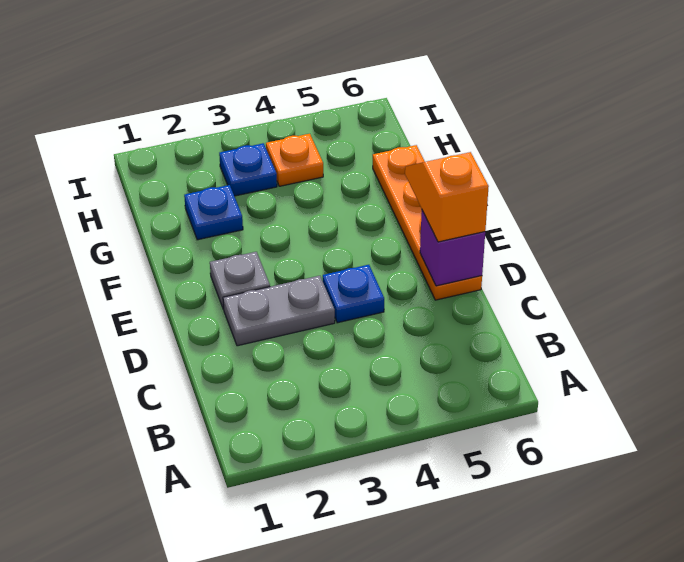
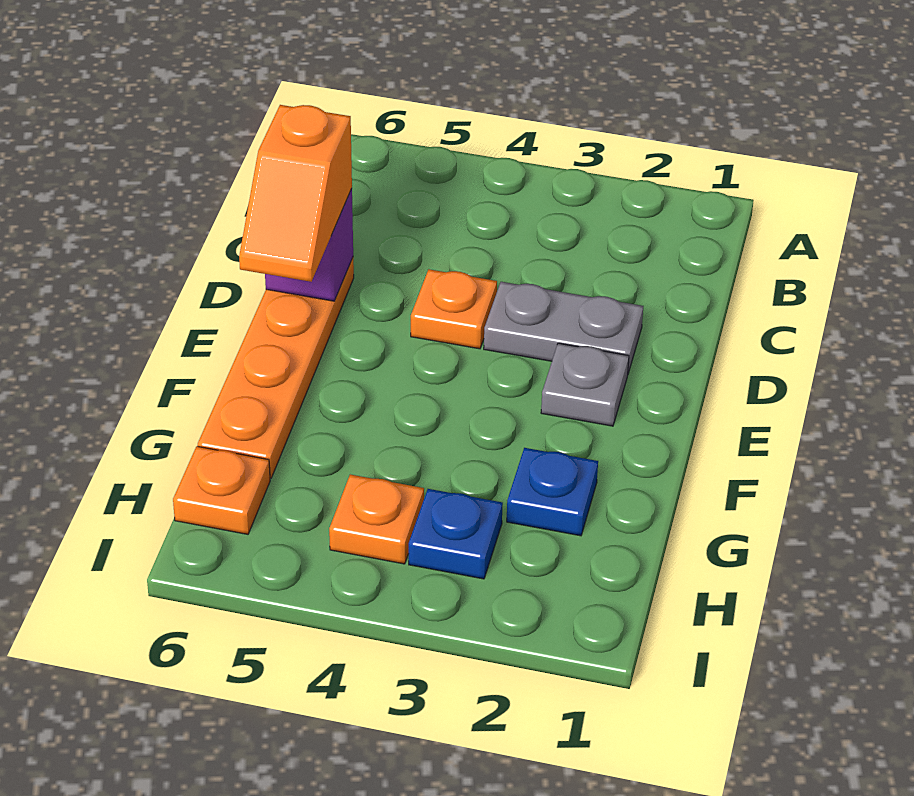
blue plate D4 level 1 -> orange plate D4 level 1
none -> orange plate H6 level 1

